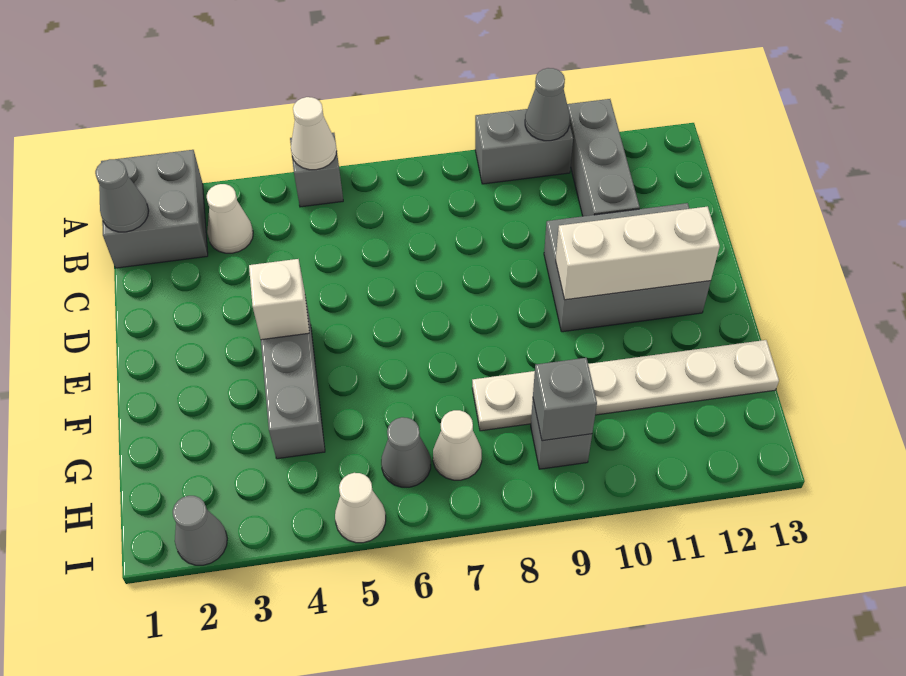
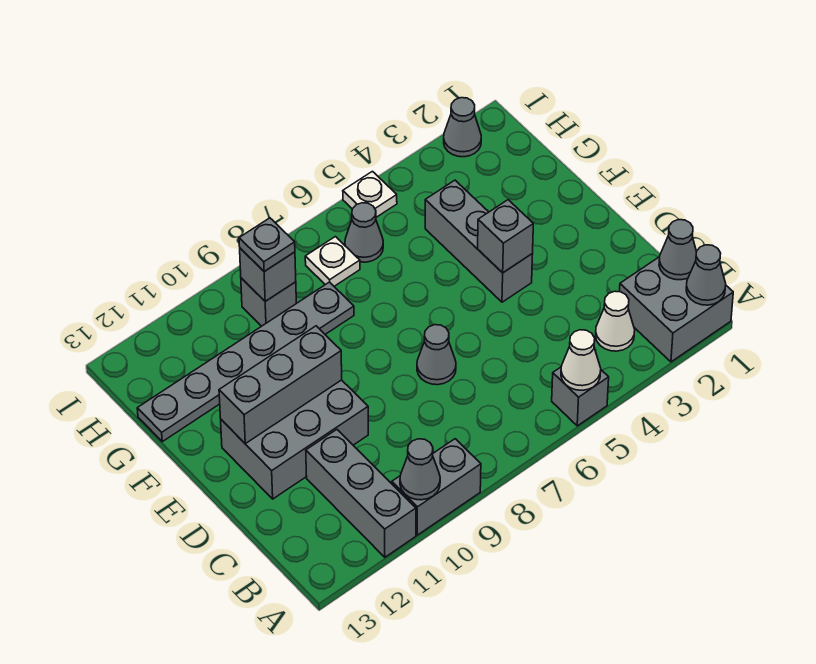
none -> grey cone A1 level 2
none -> grey cone D7 level 1
white brick E4 level 2 -> grey brick E4 level 2
white brick E10:E12 level 2 -> grey brick E10:E12 level 2
white plate G8:G13 level 1 -> grey plate G8:G13 level 1
white cone H7 level 1 -> white plate H7 level 1
none -> grey plate H9 level 3
white cone I5 level 1 -> white plate I5 level 1

